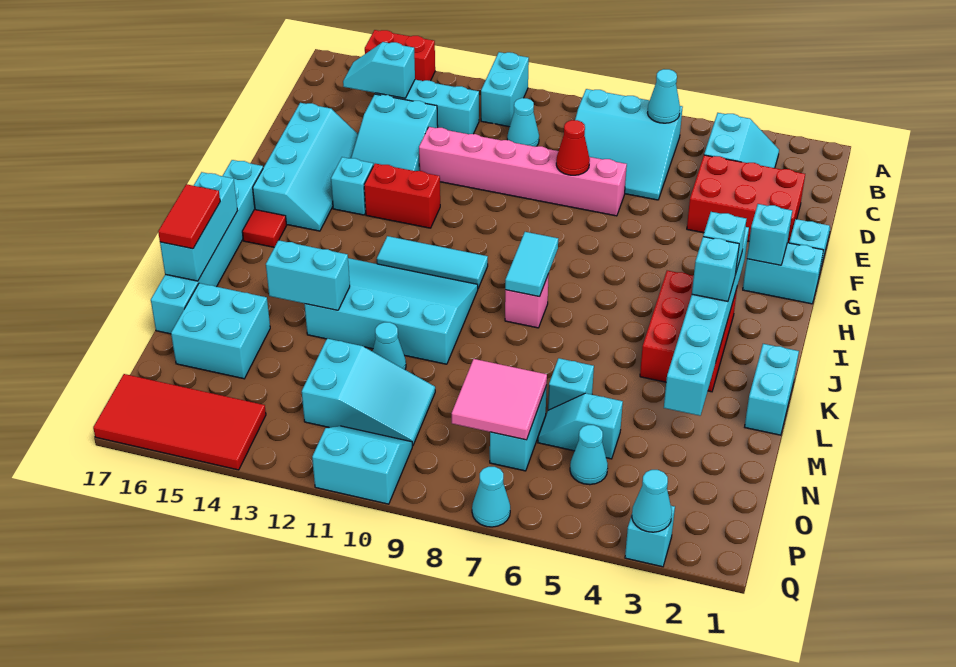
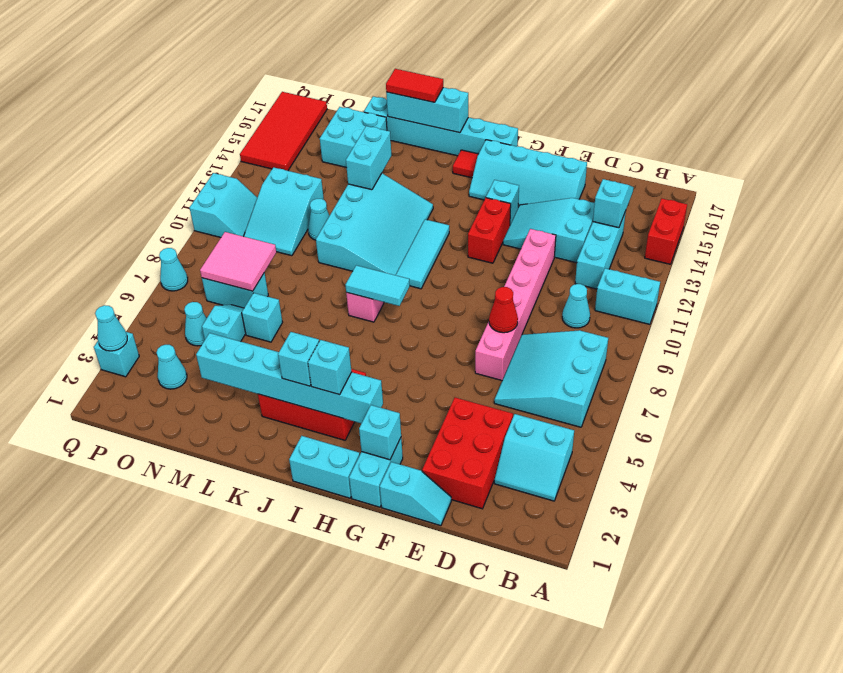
cyan cone B6 level 2 -> cyan cone O3 level 1
cyan brick K1:L1 level 1 -> cyan brick H1:I1 level 1

